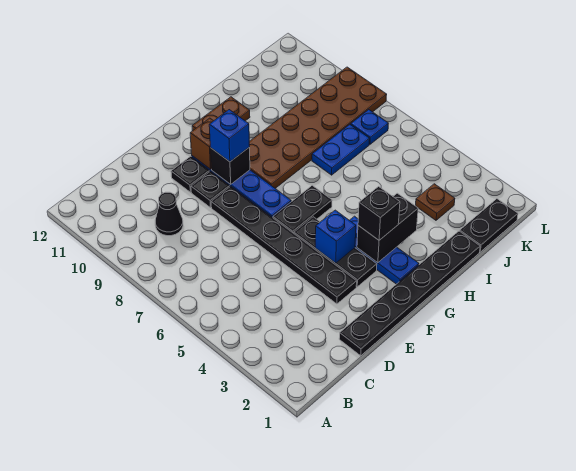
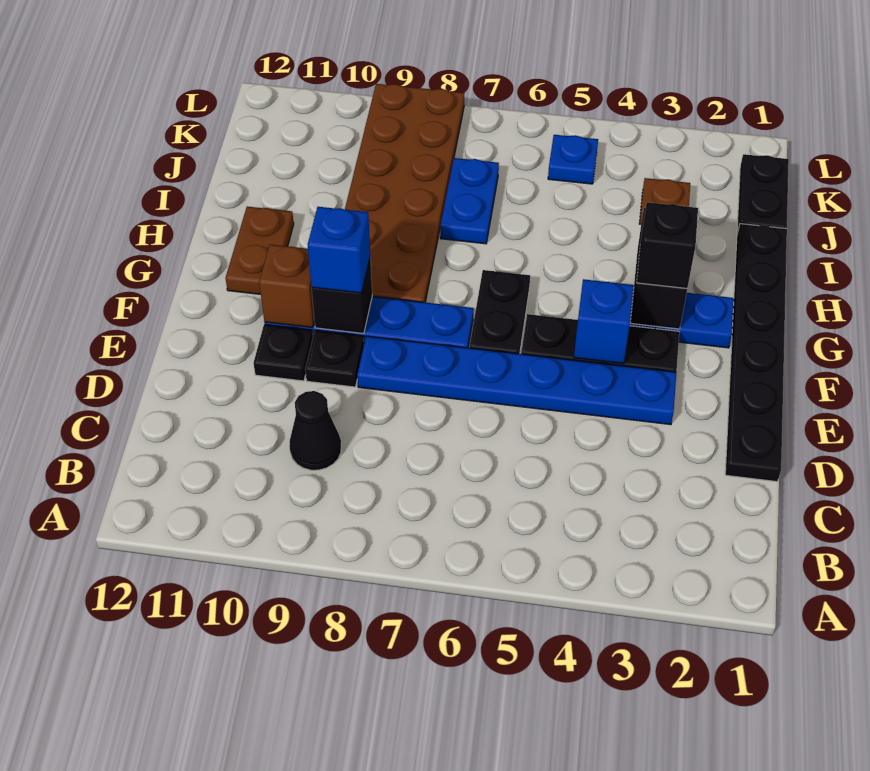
black plate E3:E8 level 1 -> blue plate E3:E8 level 1
blue plate K7 level 1 -> blue plate K5 level 1

